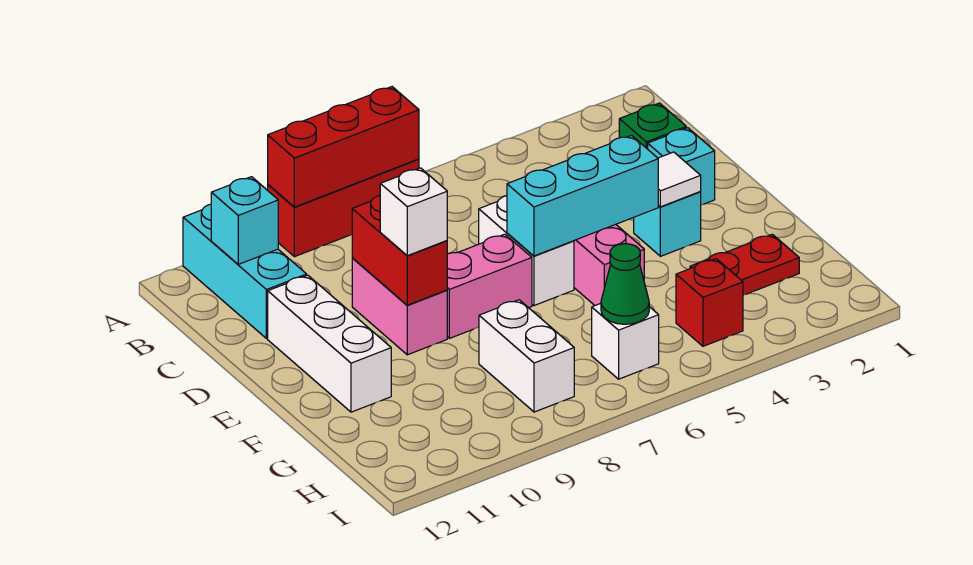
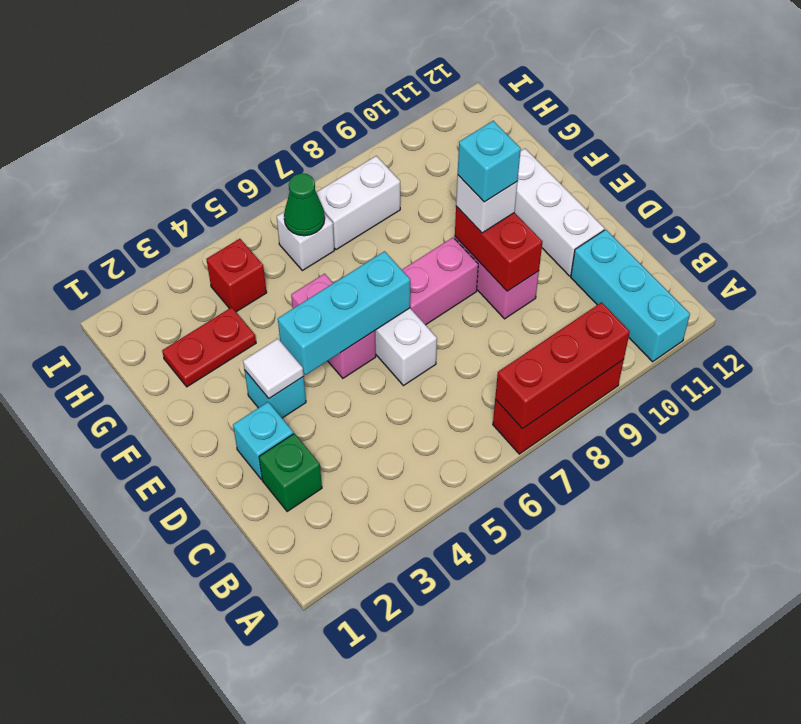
cyan brick B11 level 2 -> cyan brick E9 level 4
white brick G8:H8 level 1 -> white brick H7:H8 level 1

